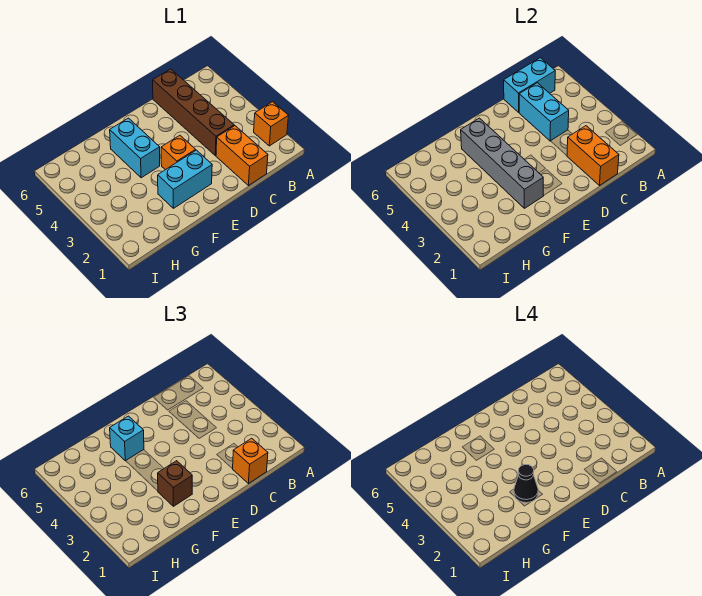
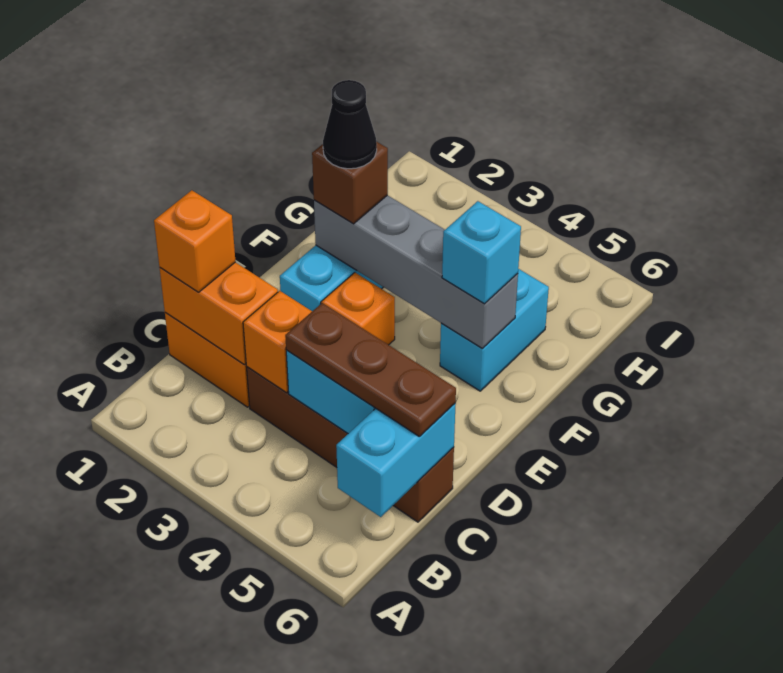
orange brick A2 level 1 -> orange brick C3 level 2
none -> brown plate C4:C6 level 3
cyan brick F4:F5 level 1 -> cyan brick F5:G5 level 1

